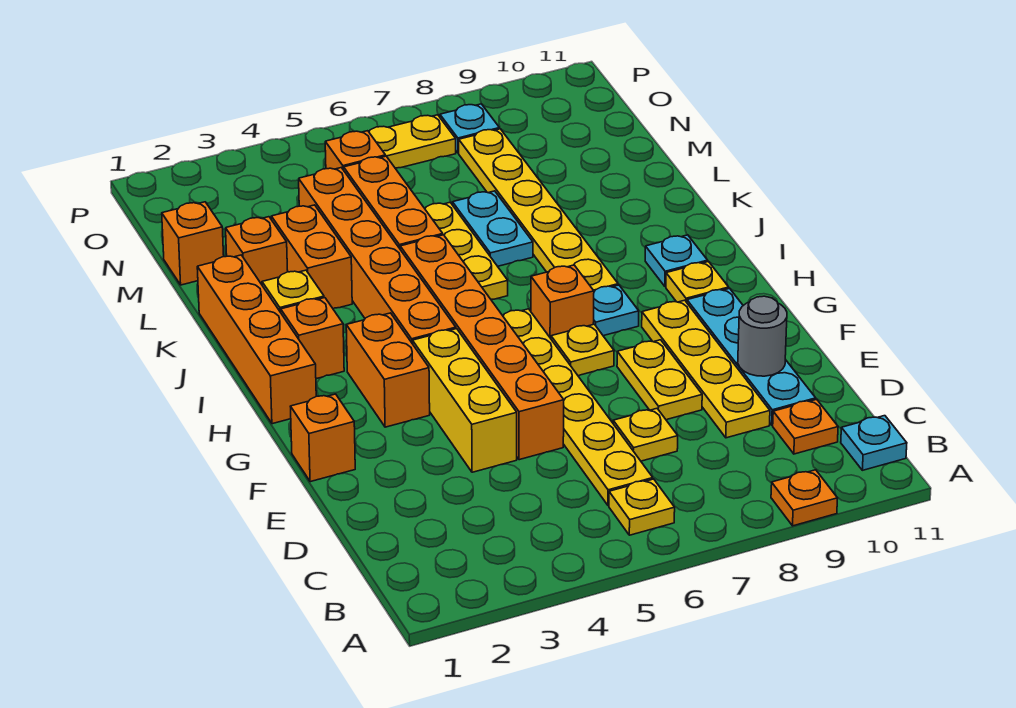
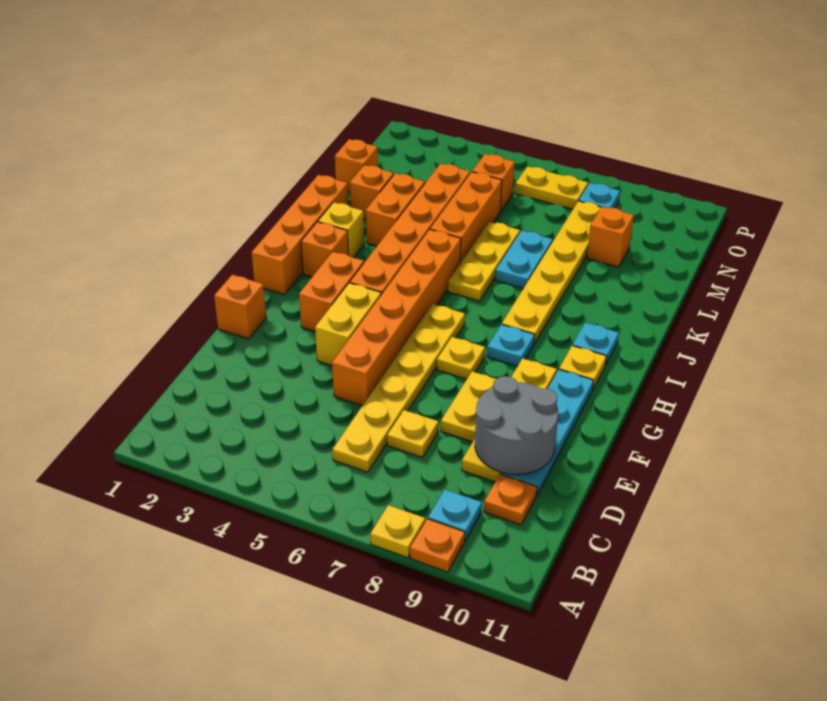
yellow plate B6 level 1 -> yellow plate A8 level 1
cyan plate B11 level 1 -> cyan plate B9 level 1
yellow brick E4:G4 level 1 -> yellow brick F4:G4 level 1
grey round brick E10 level 2 -> grey round brick D9:E10 level 2
orange brick H7 level 1 -> orange brick M9 level 1

